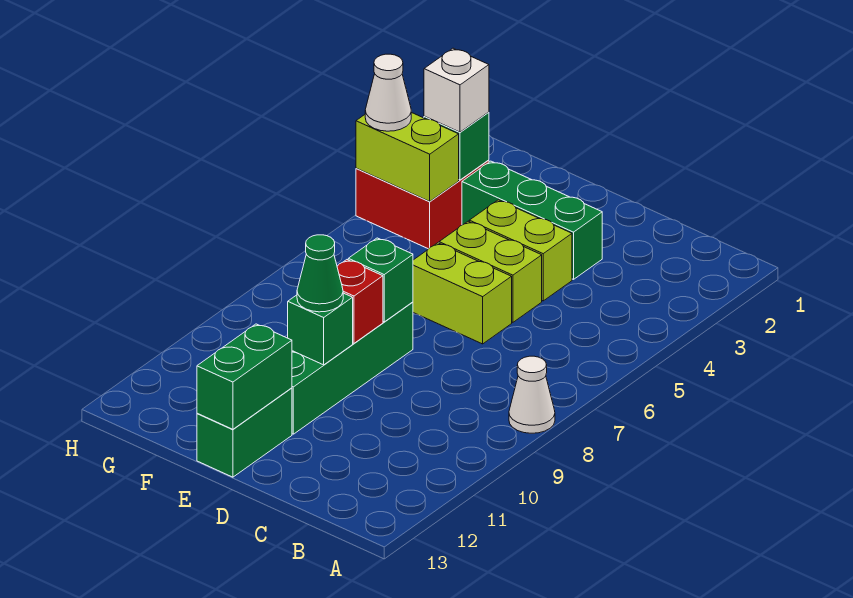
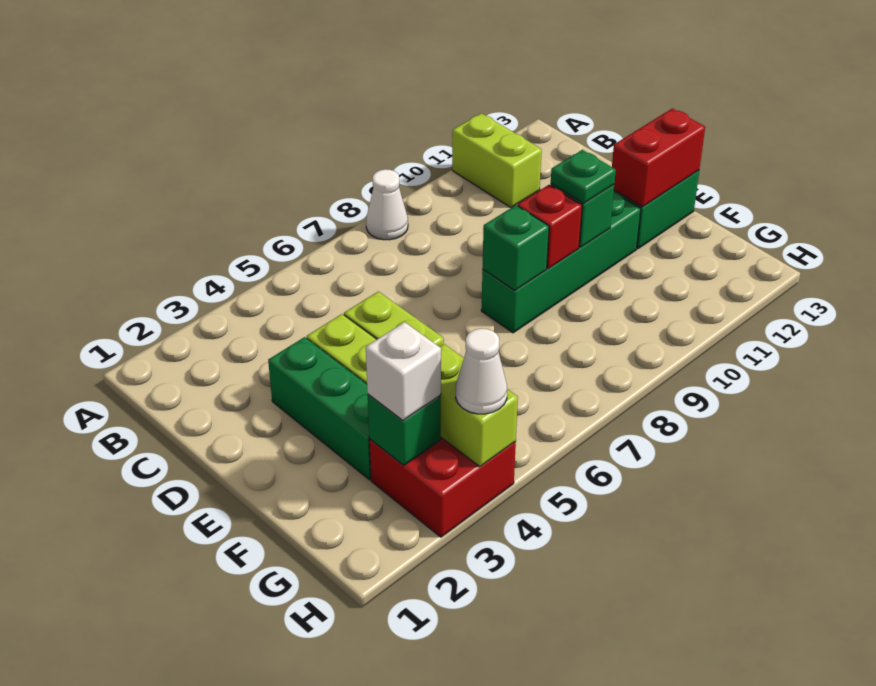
lime brick D6:E6 level 1 -> lime brick A11:B11 level 1
green cone E10 level 3 -> green plate E10 level 3
green brick E12:E13 level 2 -> red brick E12:E13 level 2

